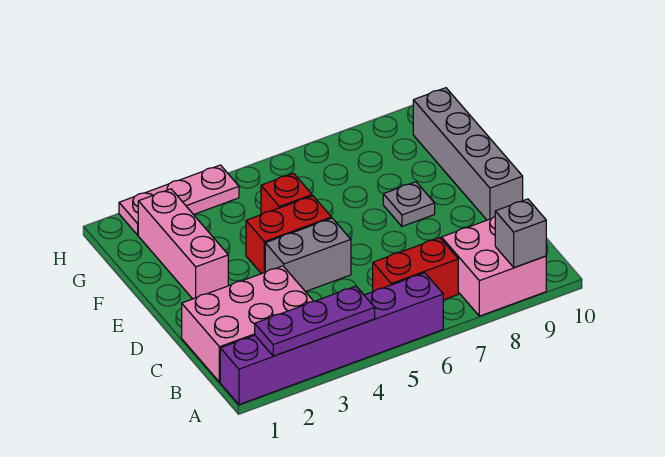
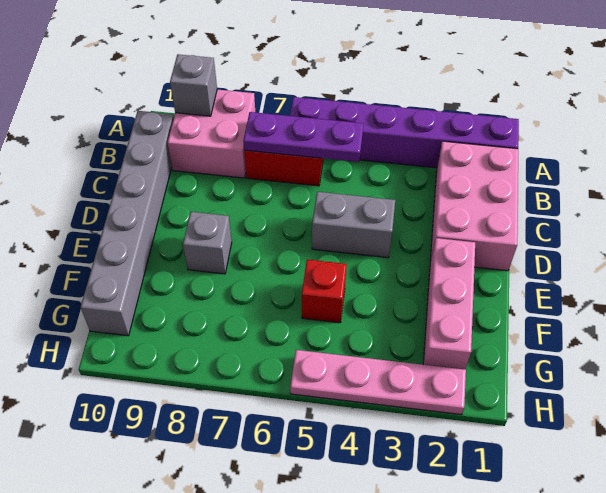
purple plate A2:A4 level 2 -> purple plate B5:B7 level 2
pink brick B1:C3 level 1 -> pink brick B1:D2 level 1
grey brick D10:G10 level 1 -> grey brick B10:G10 level 1
red brick E4:E5 level 1 -> none
grey plate E8 level 1 -> grey brick E8 level 1
pink plate H2:H4 level 1 -> pink plate H2:H5 level 1

